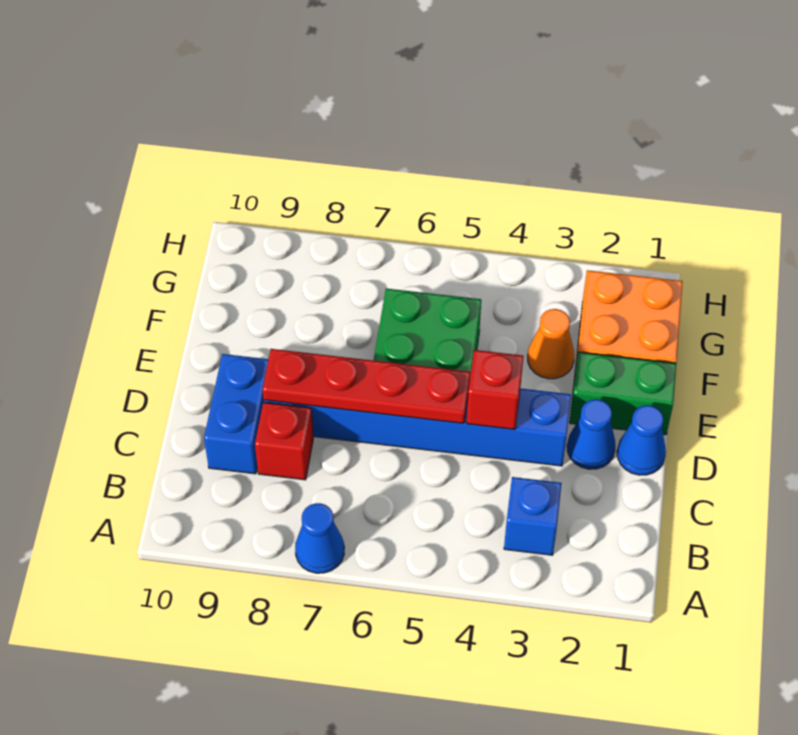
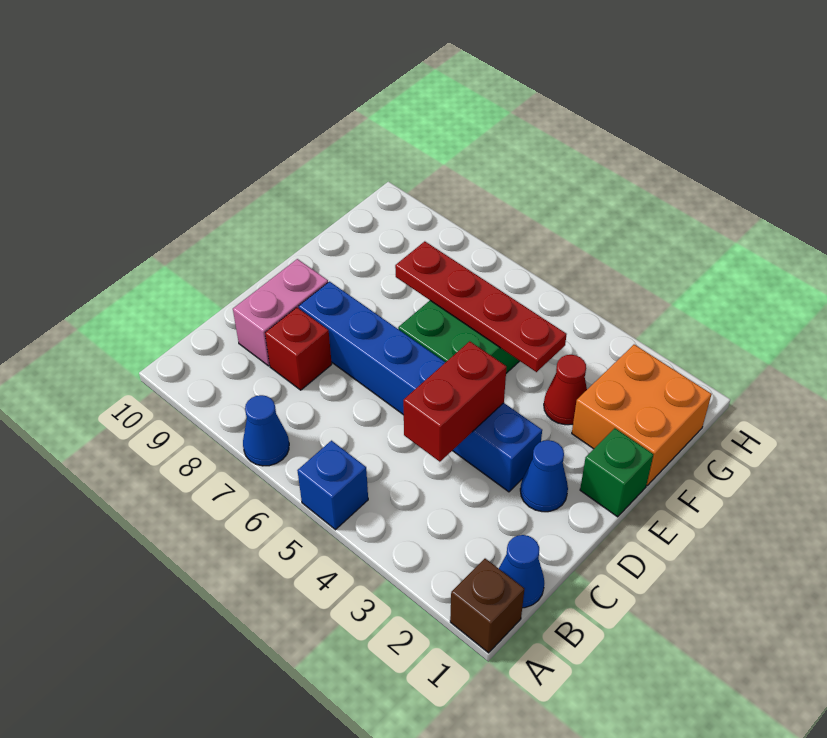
none -> brown brick A1 level 1
blue brick B3 level 1 -> blue brick A5 level 1
blue brick C9:D9 level 1 -> pink brick C9:D9 level 1
blue cone D1 level 1 -> blue cone B1 level 1
red brick D4 level 2 -> red brick C4:D4 level 2
red plate D5:D8 level 2 -> red plate F4:F7 level 2
green brick E1:E2 level 1 -> green brick E1 level 1
orange cone F3 level 1 -> red cone F3 level 1

